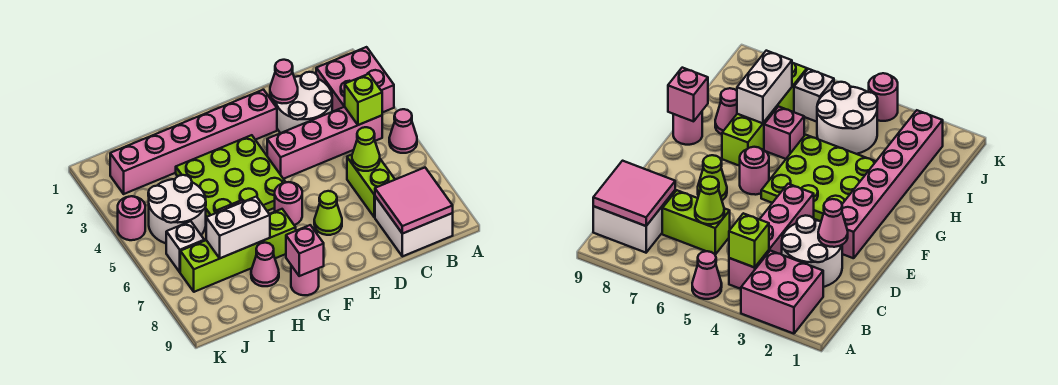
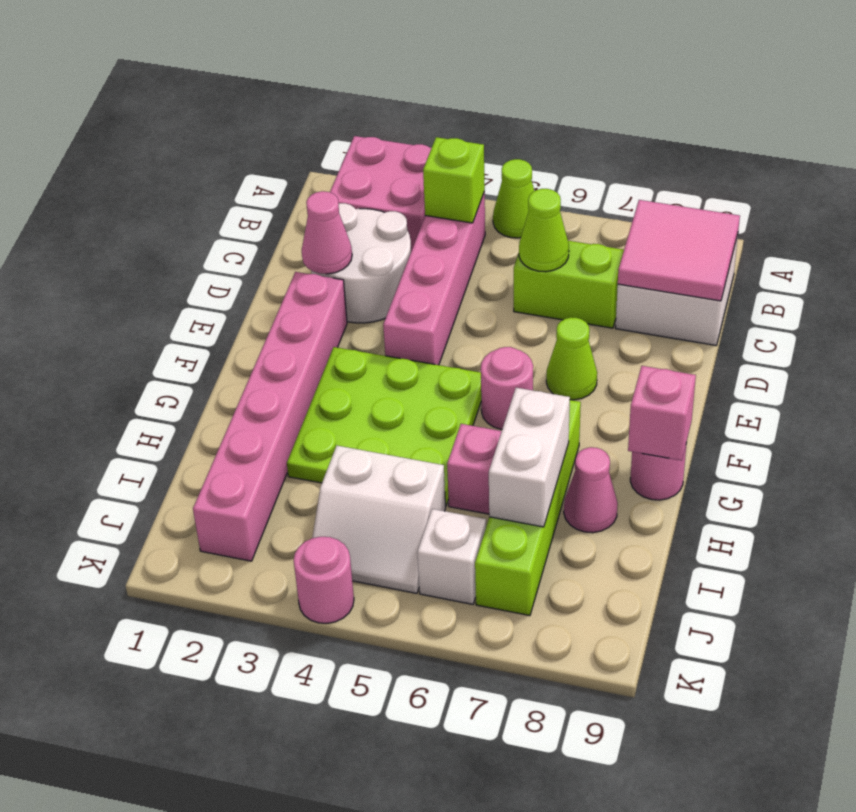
pink cone A5 level 1 -> lime cone A5 level 1
white round brick I4:J5 level 1 -> white slope I4:J5 level 1 top I

